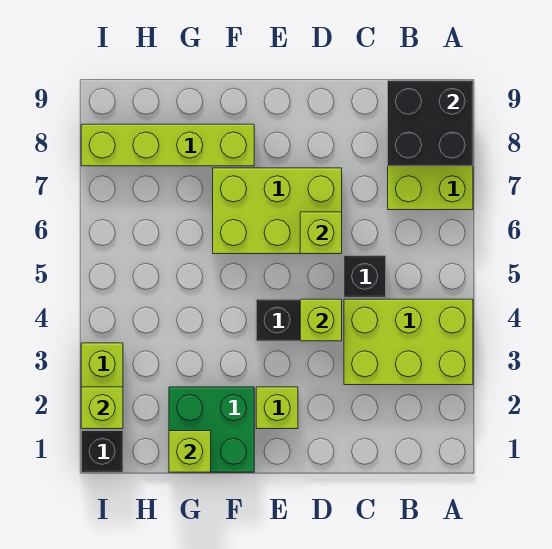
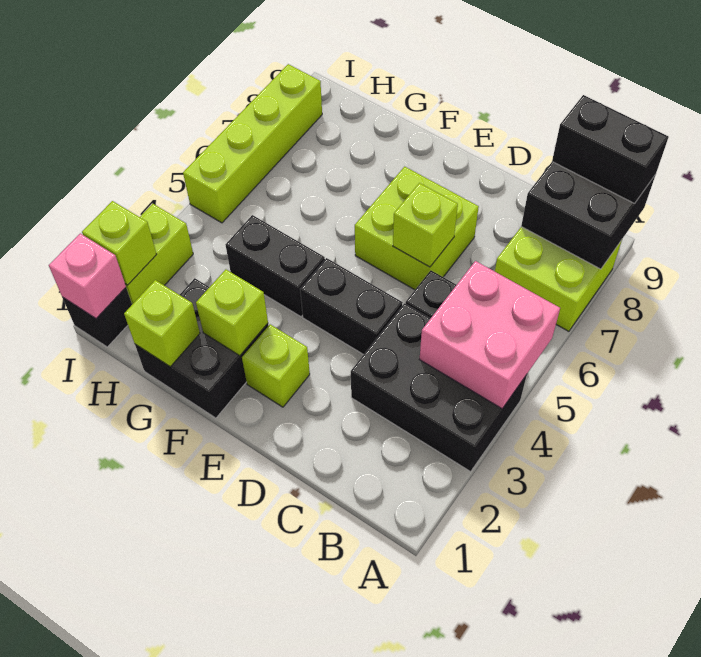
lime brick A3:C4 level 1 -> black brick A3:C4 level 1
none -> pink brick A4:B5 level 2
none -> black brick A9:B9 level 3
lime brick D4 level 2 -> lime brick F2 level 2
lime brick D6:F7 level 1 -> lime brick D6:E7 level 1
green brick F1:G2 level 1 -> black brick F1:G2 level 1
none -> black brick F4:G4 level 1
lime brick F8:I8 level 1 -> lime brick I5:I8 level 1
none -> pink brick I1 level 2

